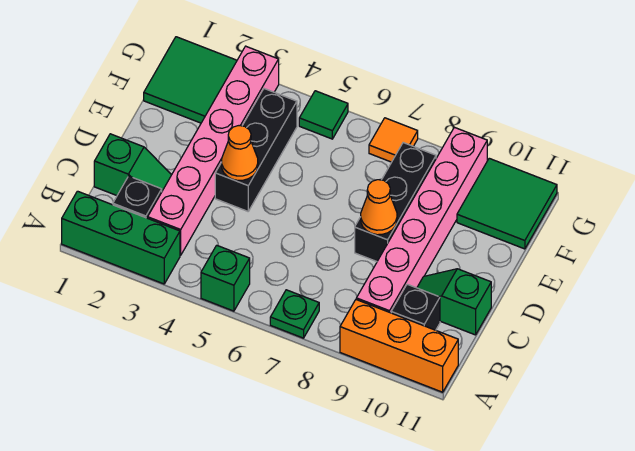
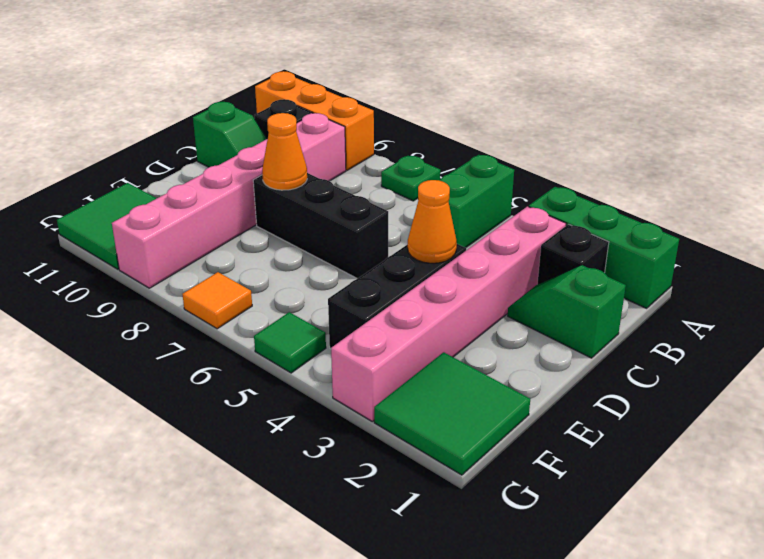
green brick A5 level 1 -> green brick A5:B5 level 1
black brick D8:F8 level 1 -> black brick D6:D8 level 1

